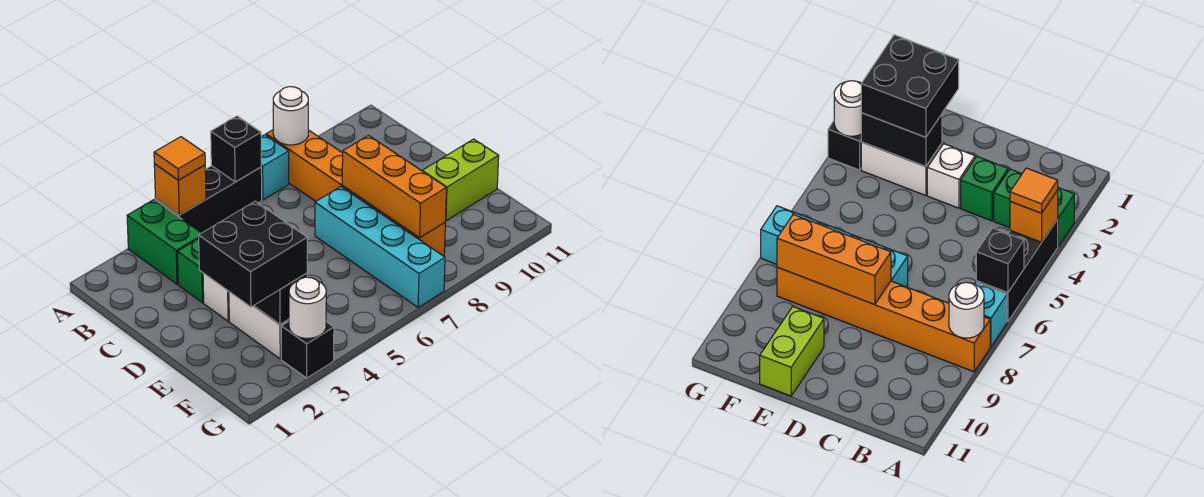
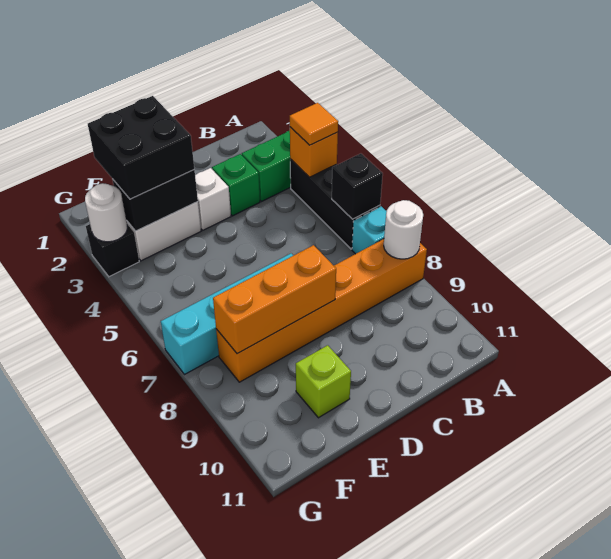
lime brick E10:E11 level 1 -> lime brick E10 level 1

